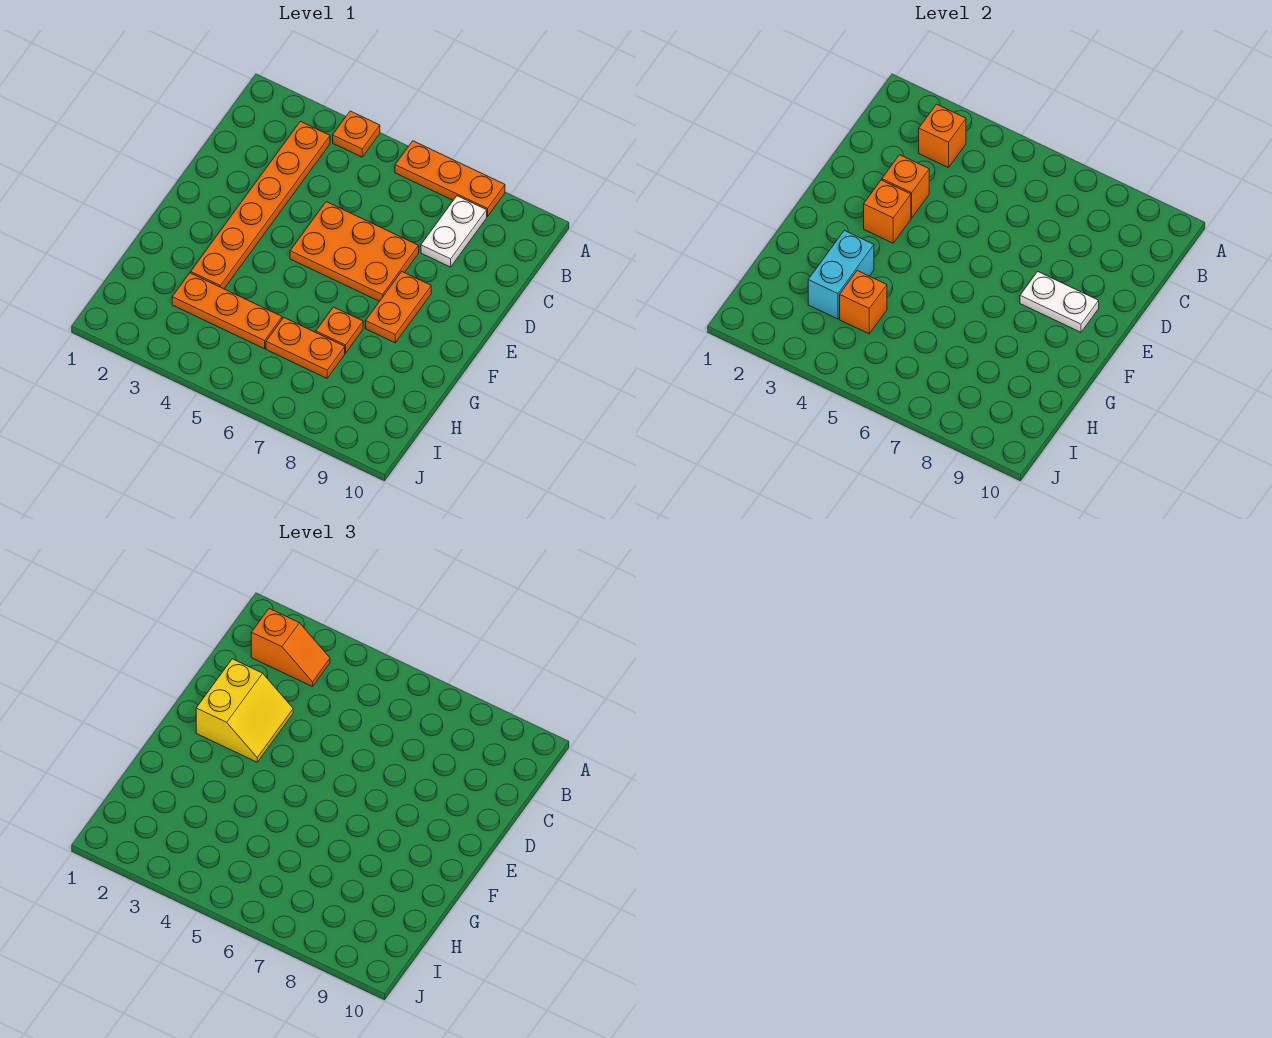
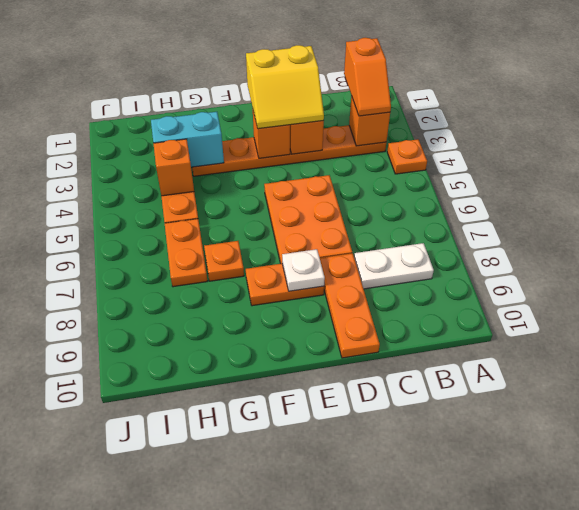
orange plate A6:A8 level 1 -> orange plate D8:D10 level 1
white plate E8:E9 level 2 -> white plate E8 level 2

